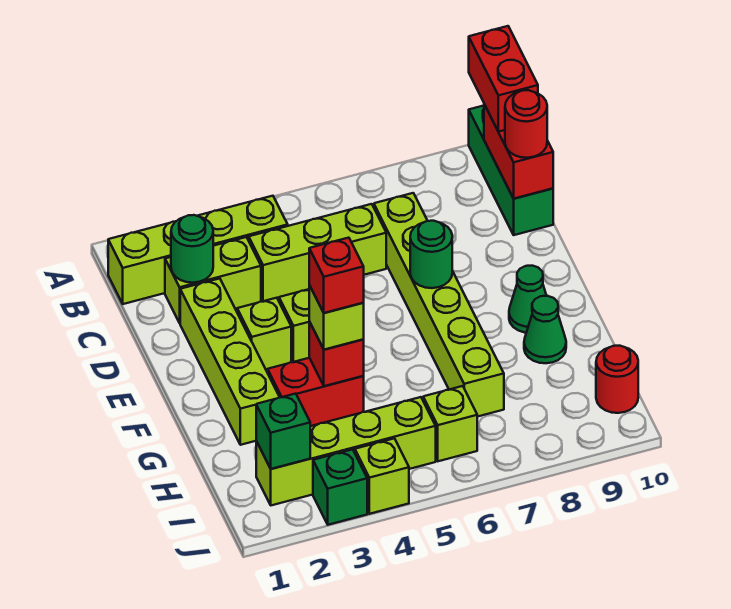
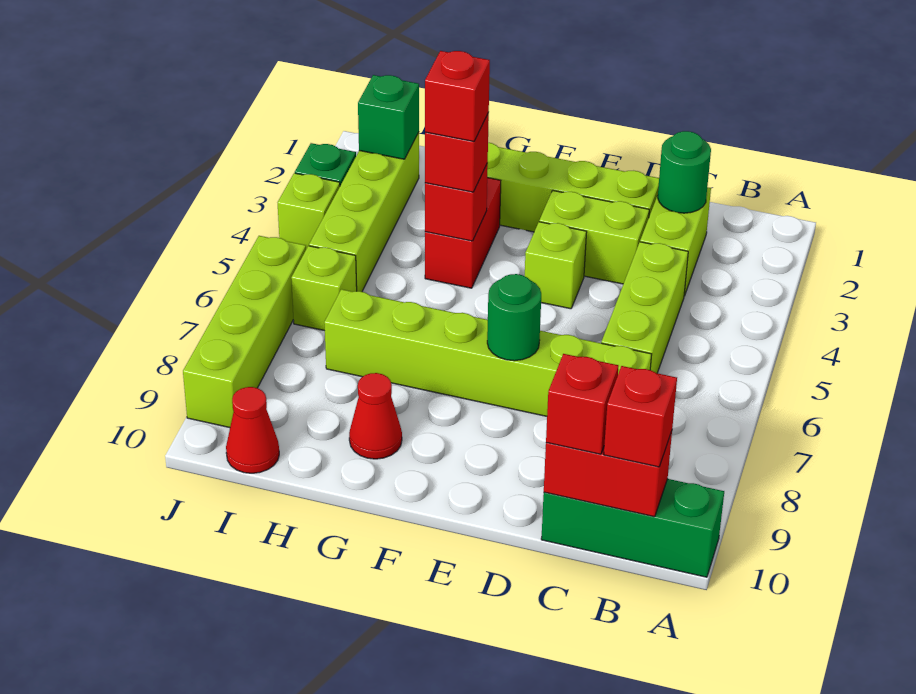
red brick A10:B10 level 3 -> red brick B10 level 3
lime brick B1:B4 level 1 -> lime brick J6:J9 level 1
red round brick C10 level 3 -> red brick C10 level 3
lime brick E3 level 1 -> lime brick D3:E3 level 1
green cone F9 level 1 -> none
lime brick G4 level 3 -> red brick G4 level 3
green cone G9 level 1 -> red cone G9 level 1
red round brick I10 level 1 -> red cone I10 level 1

